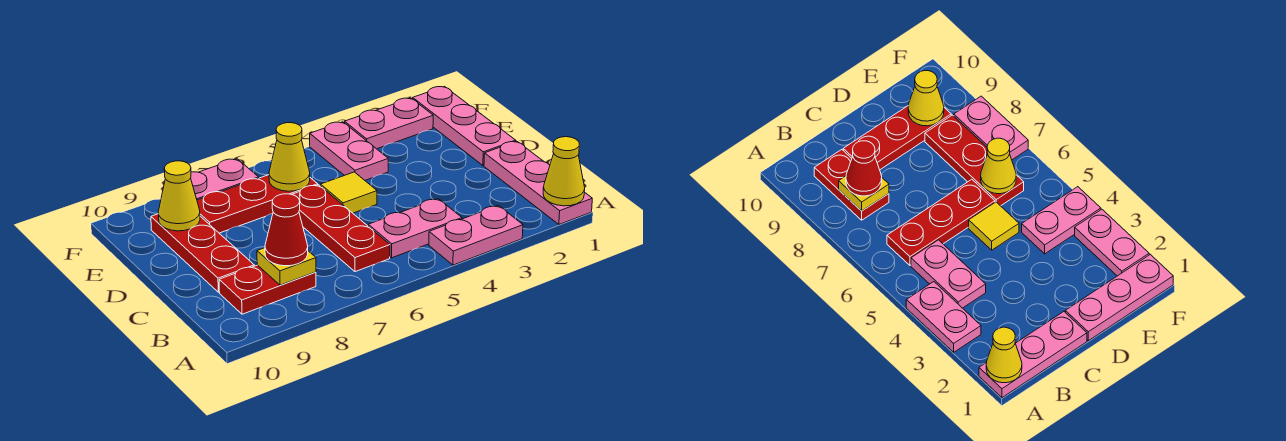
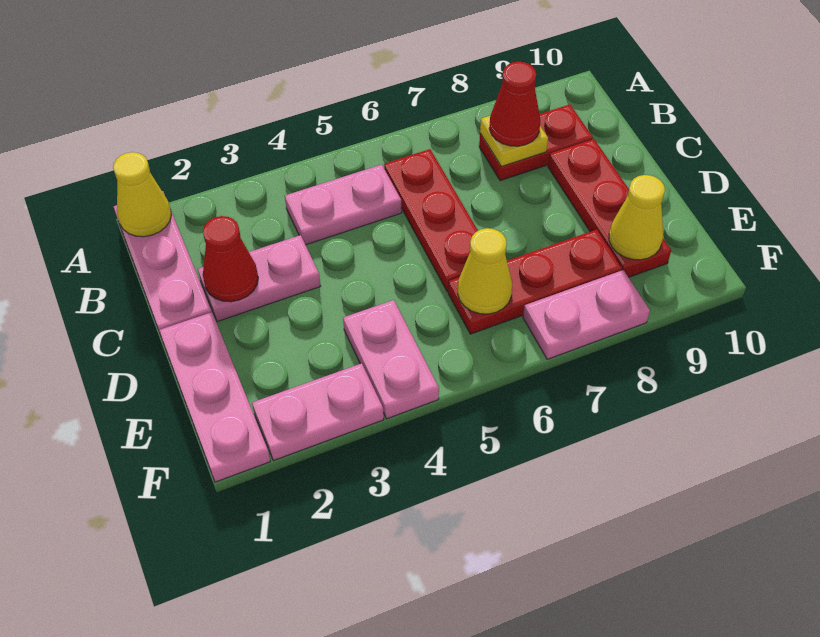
pink plate A3:A4 level 1 -> pink plate C2:C3 level 1
none -> red cone C2 level 2
yellow tile D5 level 1 -> none

